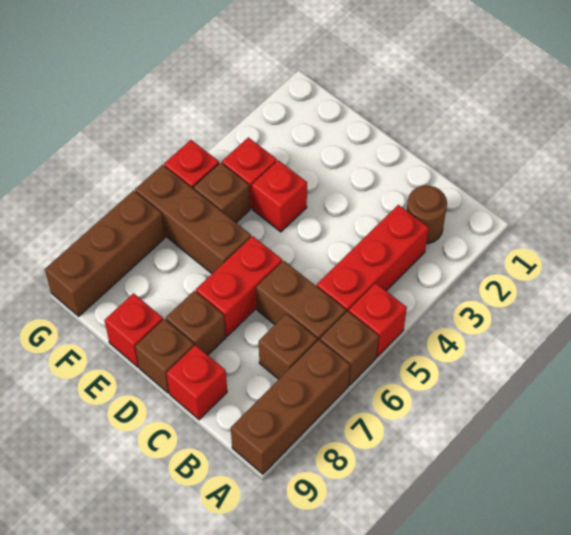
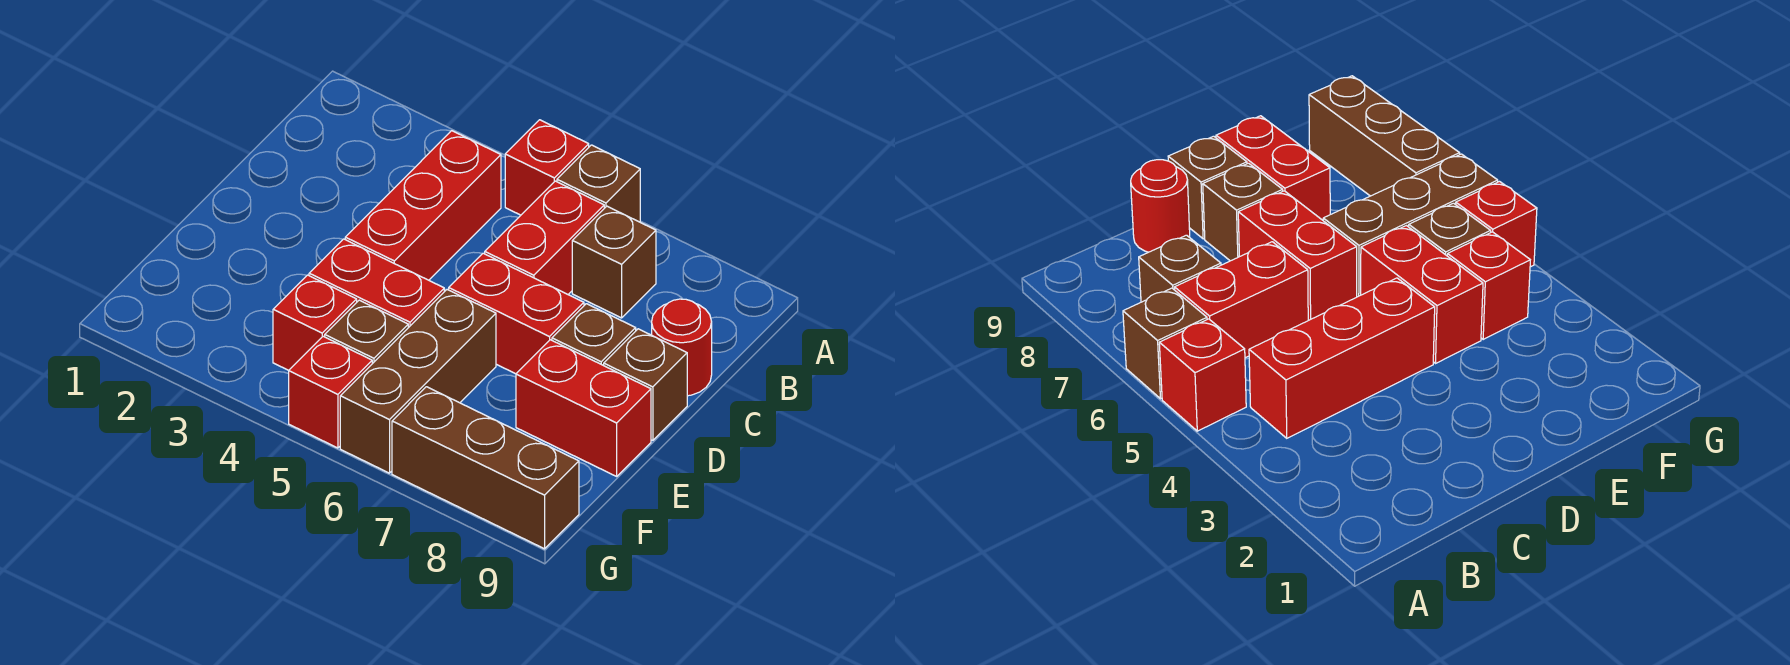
brown brick A7:A9 level 1 -> none
brown round brick B2 level 1 -> none
red brick B3:B5 level 1 -> red brick B4:D4 level 1
brown brick B6:C6 level 1 -> red brick B6:C6 level 1
red brick C9 level 1 -> red round brick C9 level 1
red brick E4 level 1 -> red brick E4:E5 level 1
red brick E9 level 1 -> red brick E8:E9 level 1

